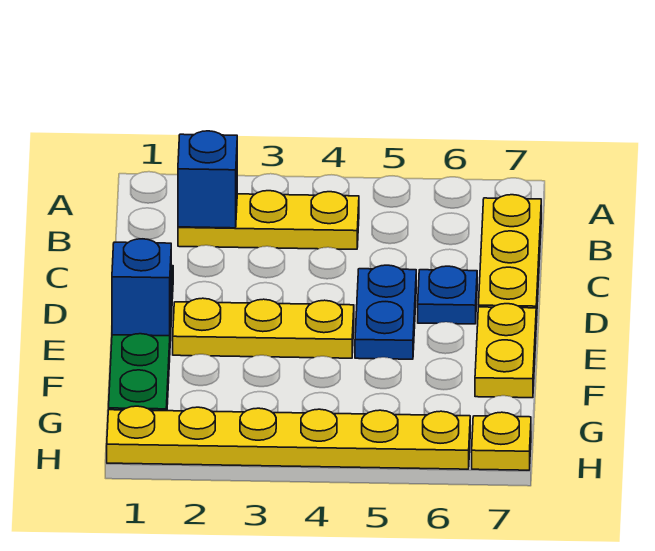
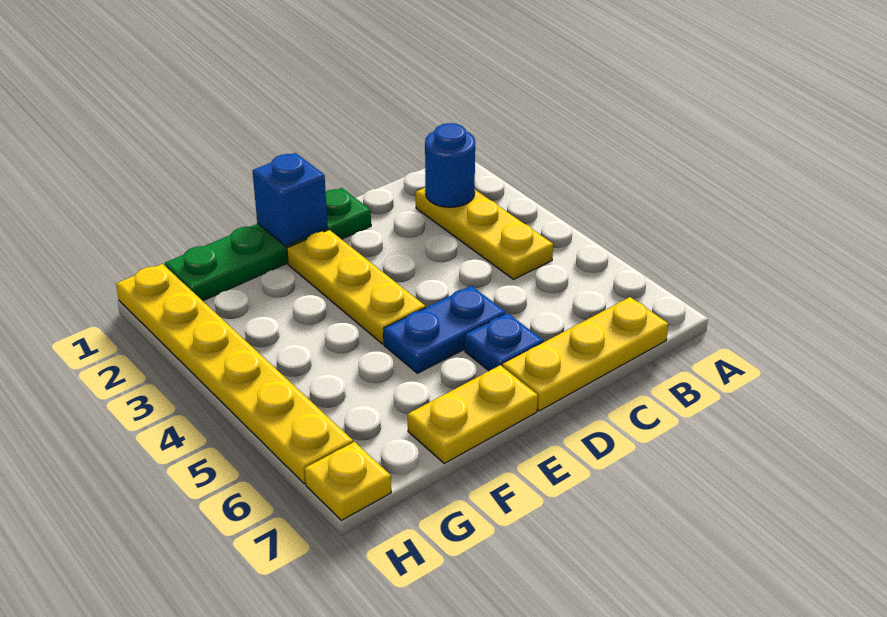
blue brick B2 level 2 -> blue round brick B2 level 2

